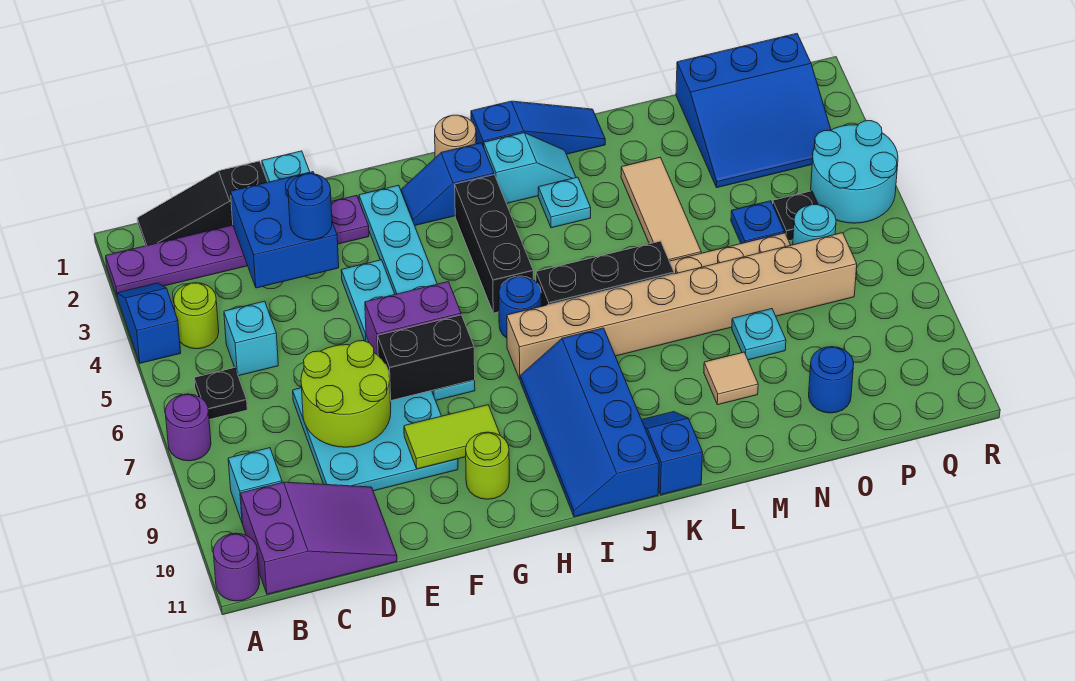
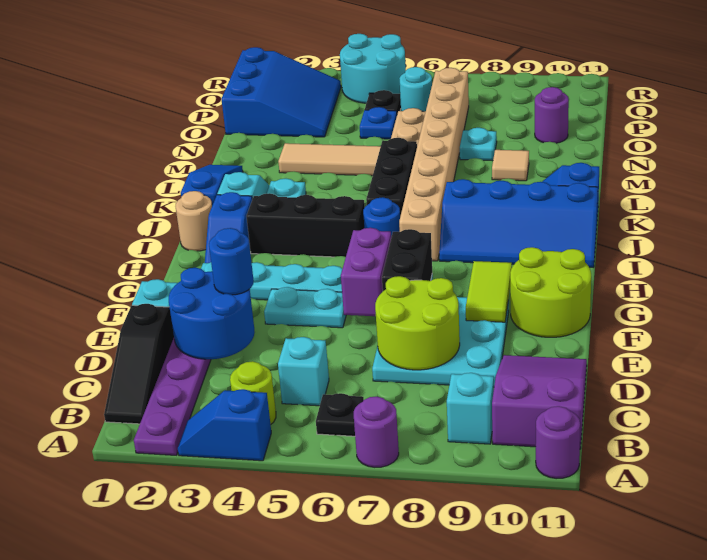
blue brick D2:E3 level 2 -> blue round brick D2:E3 level 2
lime round brick G10 level 1 -> lime round brick F10:G11 level 1
blue round brick O10 level 1 -> purple round brick O10 level 1

